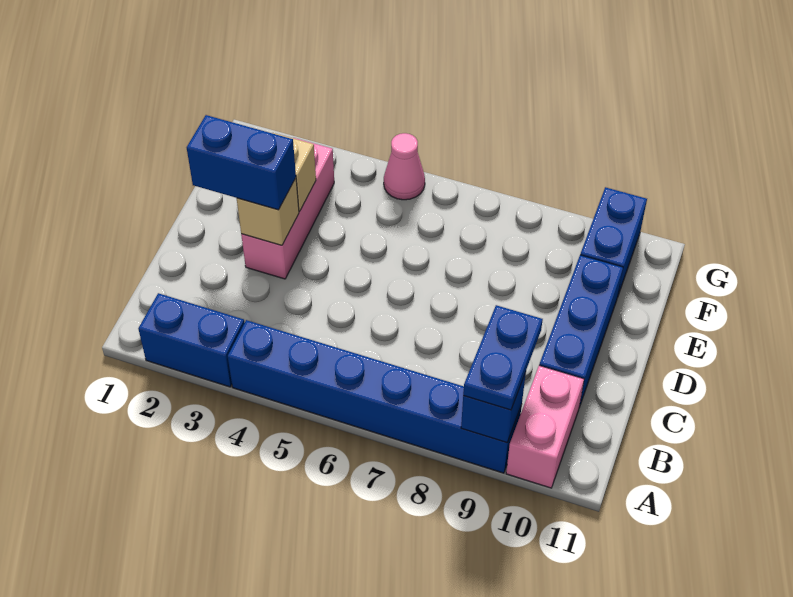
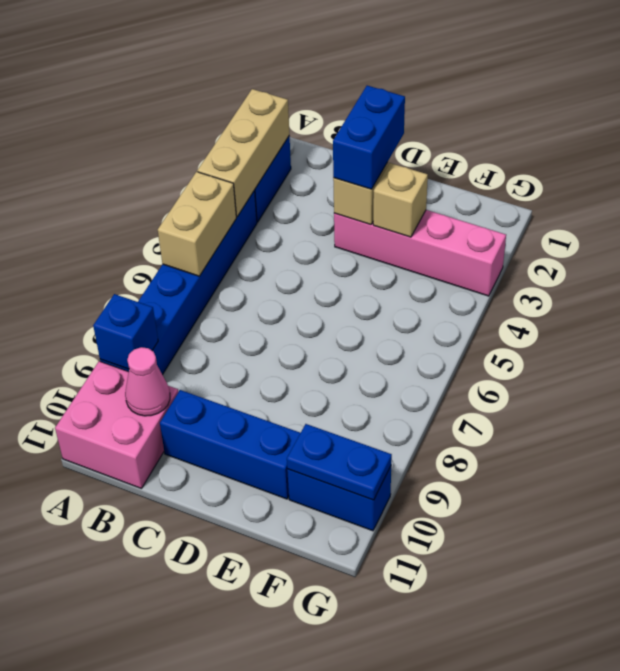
none -> tan brick A2:A4 level 2
none -> tan brick A5:A6 level 2
blue plate A9:B9 level 3 -> blue plate F10:G10 level 2
pink brick A10:B10 level 1 -> pink brick A10:B11 level 1
pink brick D3:F3 level 1 -> pink brick D3:G3 level 1
pink cone G5 level 1 -> pink cone B10 level 2

